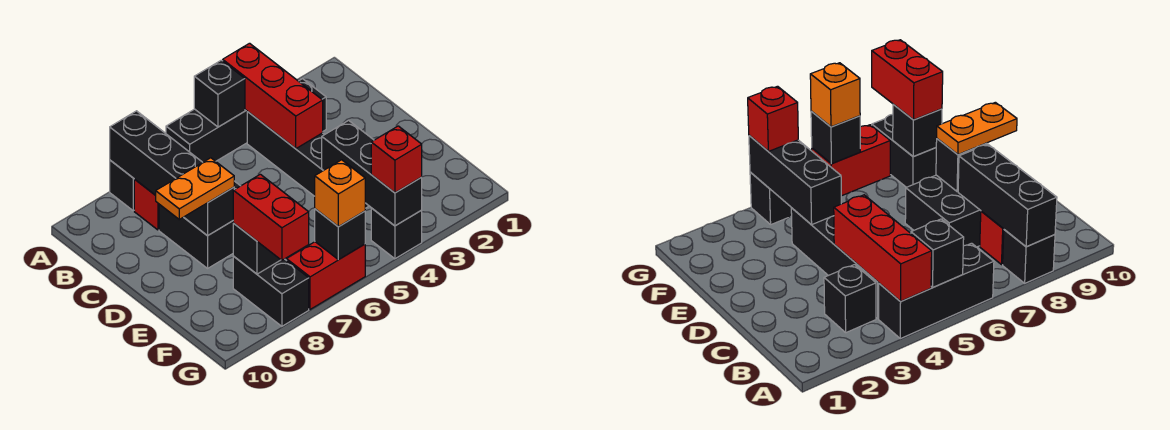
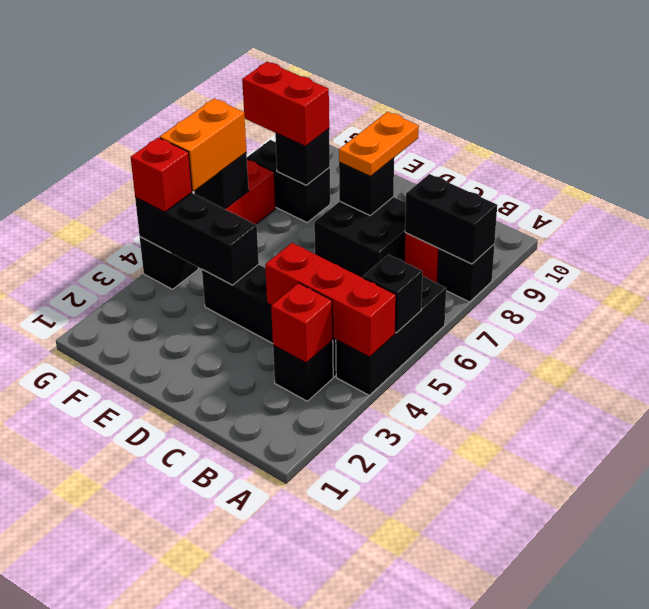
black brick A8:C8 level 2 -> black brick A8:B8 level 2
none -> red brick B3 level 2
orange brick G6 level 3 -> orange brick G5:G6 level 3

